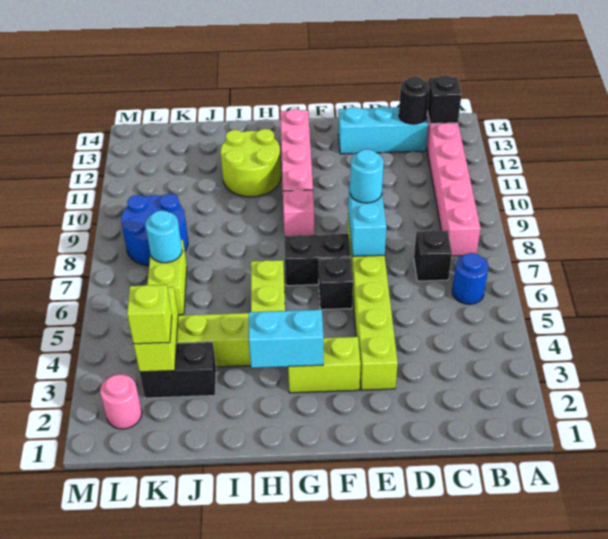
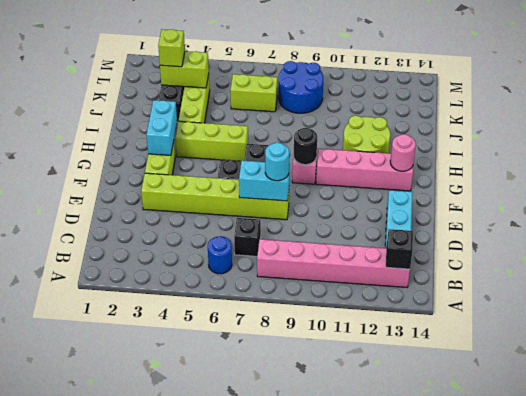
black round brick C13 level 2 -> black round brick G9 level 2
cyan round brick K7 level 2 -> none
pink round brick L2 level 1 -> pink round brick G13 level 2

